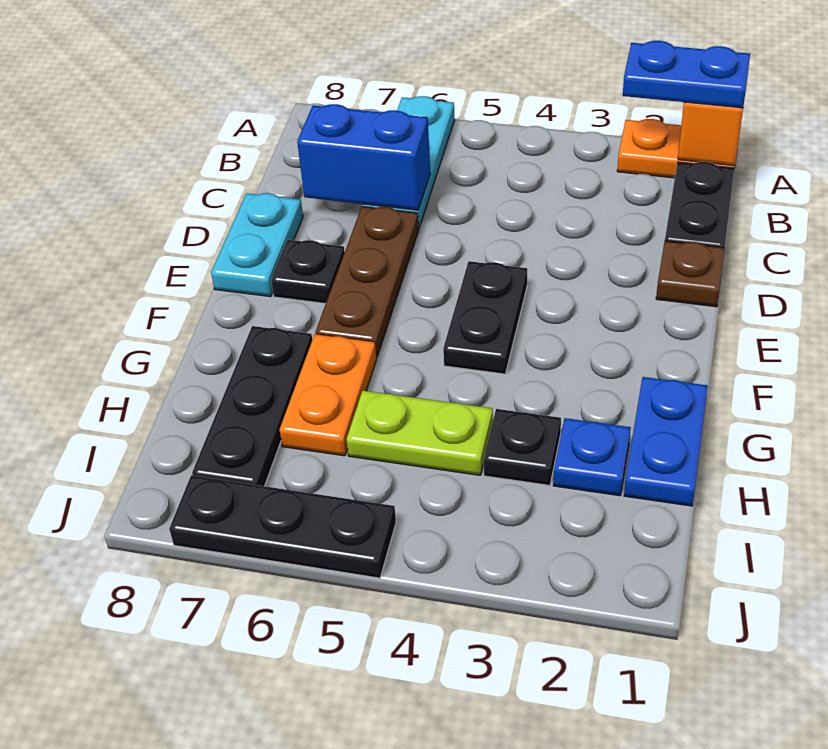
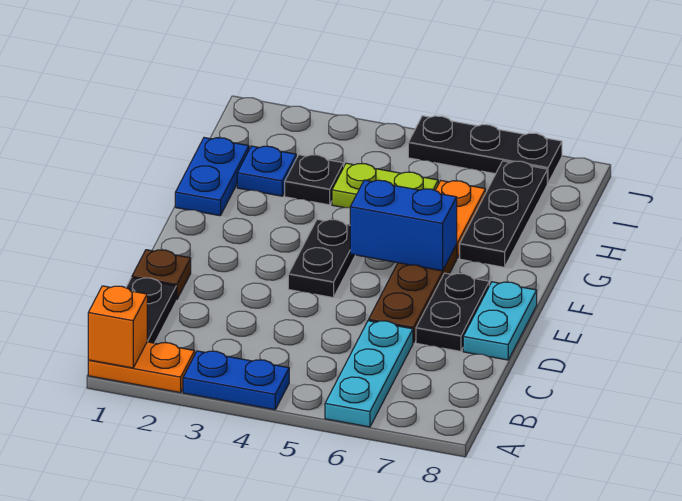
blue plate A1:A2 level 3 -> blue plate A3:A4 level 1
blue brick C6:C7 level 2 -> blue brick F5:F6 level 2
black plate E7 level 1 -> black plate D7:E7 level 1

